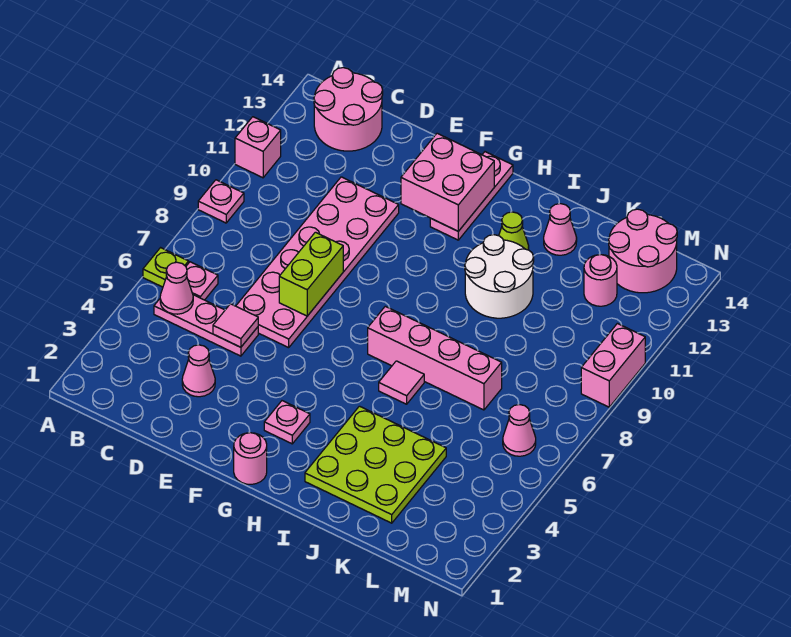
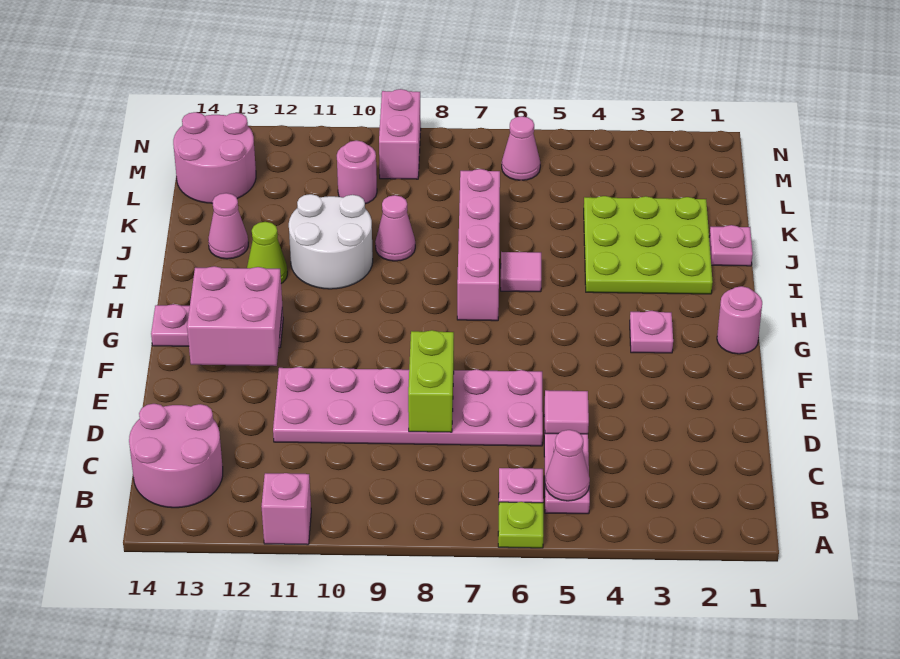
pink plate A9 level 1 -> pink plate J1 level 1
pink cone D3 level 1 -> pink cone J9 level 1
lime brick E7:E8 level 2 -> lime brick D8:E8 level 2
pink round brick L12 level 1 -> pink round brick L10 level 1
pink brick N9:N10 level 1 -> pink brick M9:N9 level 1

